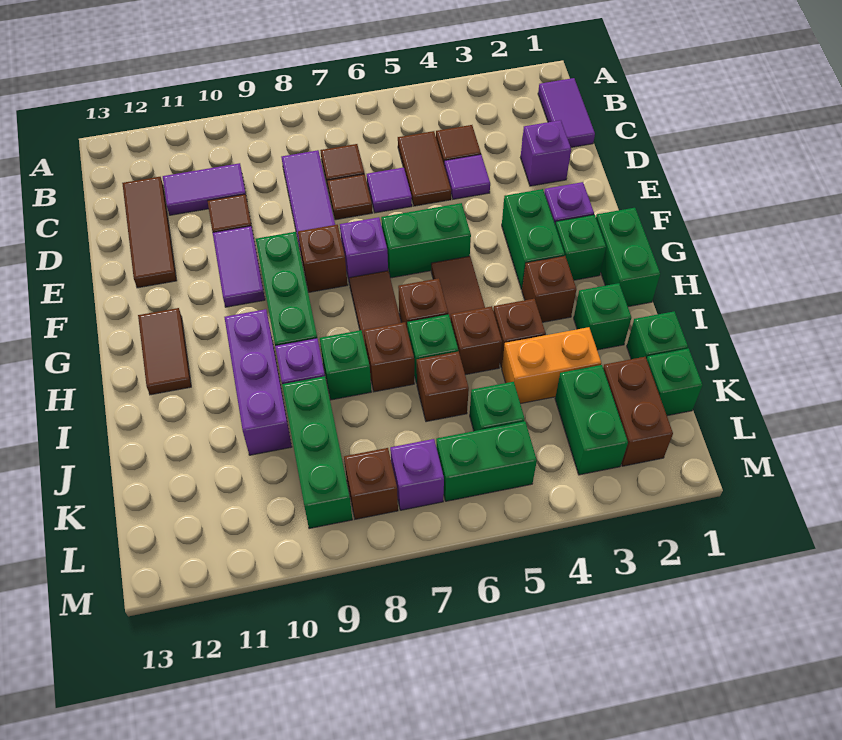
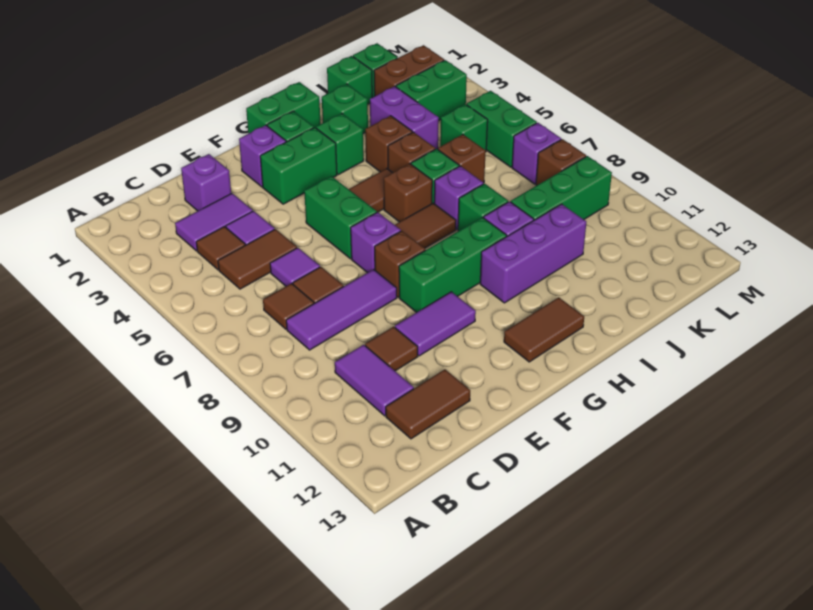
purple tile B1:C1 level 1 -> purple tile C3:D3 level 1
brown tile C12:E12 level 1 -> brown tile C12:D12 level 1
brown brick H3 level 1 -> green brick H3 level 1
brown brick I7 level 1 -> purple brick I7 level 1
orange brick J3:J4 level 1 -> purple brick J3:J4 level 1

